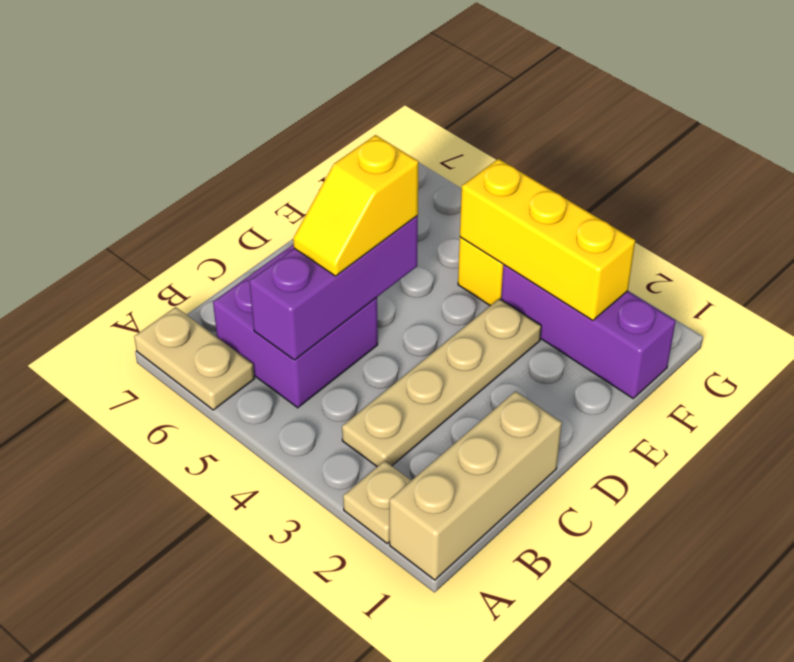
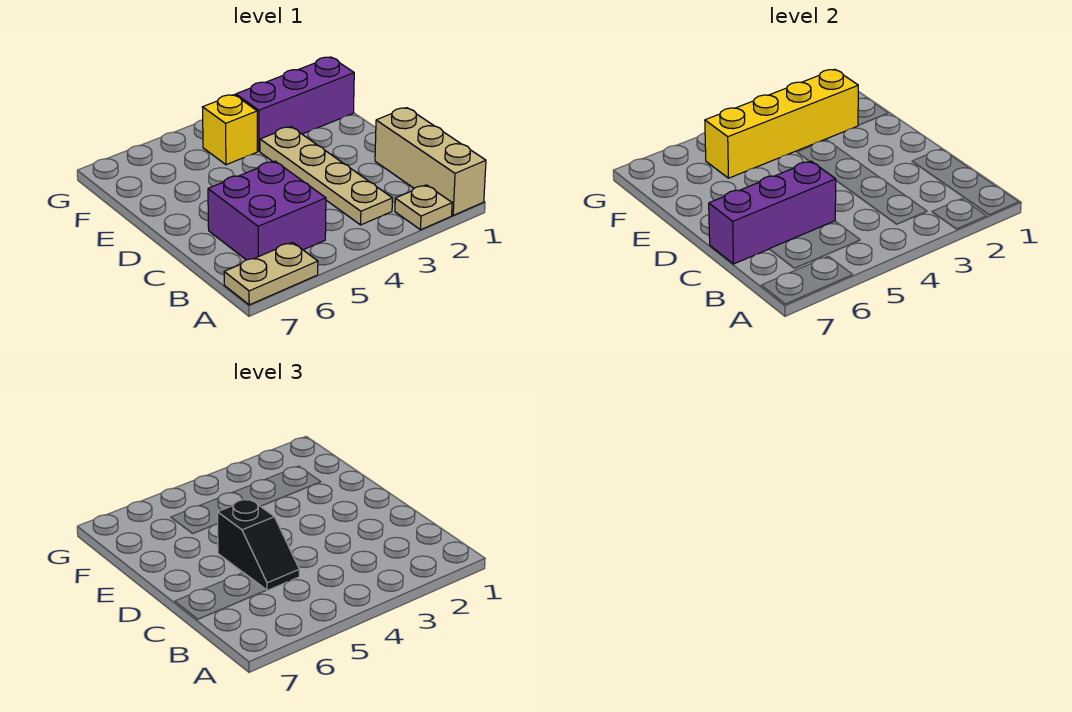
purple brick B5:D5 level 2 -> purple brick C5:C7 level 2
yellow slope C5:D5 level 3 top D -> black slope C5:D5 level 3 top D
yellow brick F2:F4 level 2 -> yellow brick F2:F5 level 2

